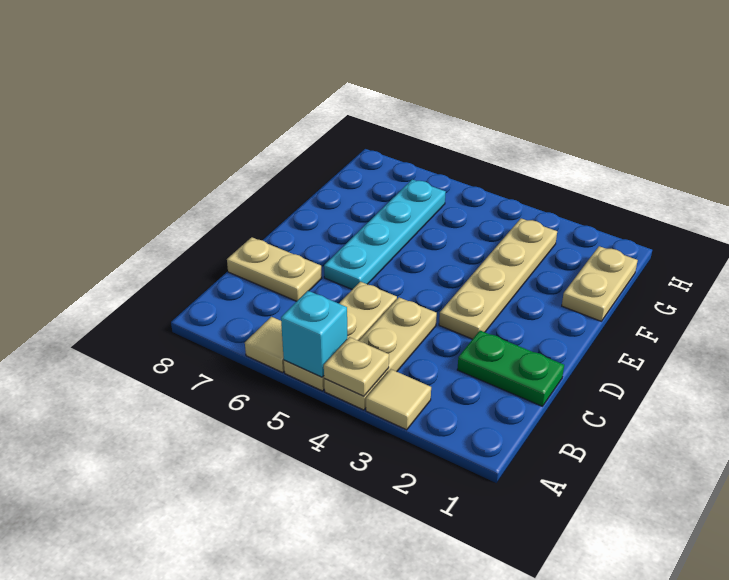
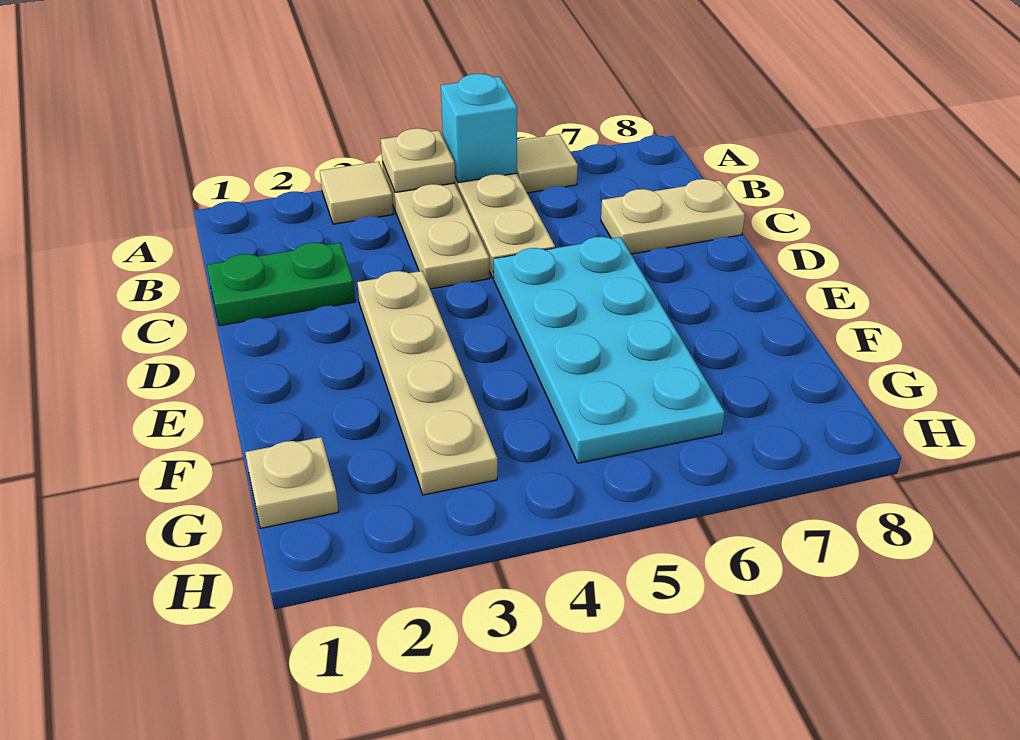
cyan plate D6:G6 level 1 -> cyan plate D5:G6 level 1
tan plate F1:G1 level 1 -> tan plate G1 level 1

